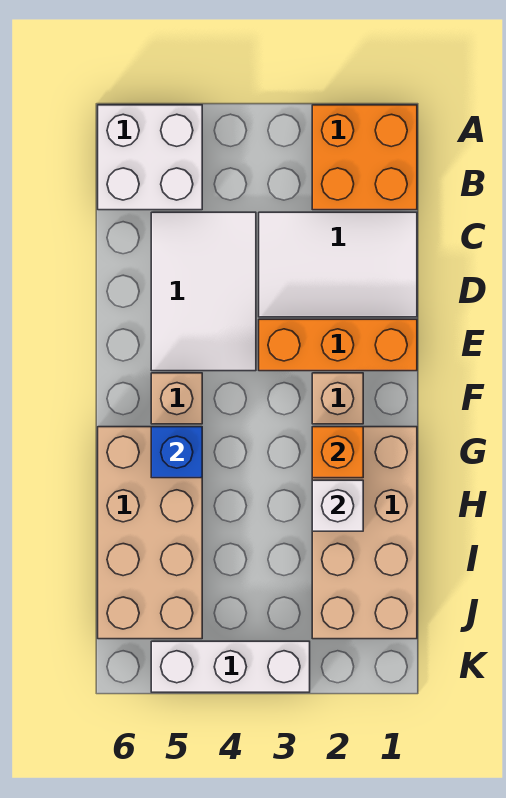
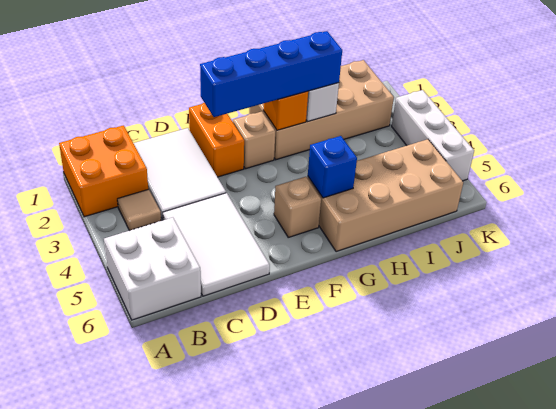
none -> tan tile B3 level 1
white tile C4:E5 level 1 -> white tile C4:D6 level 1
orange brick E1:E3 level 1 -> orange brick E1:E2 level 1
none -> blue brick E2:H2 level 3

